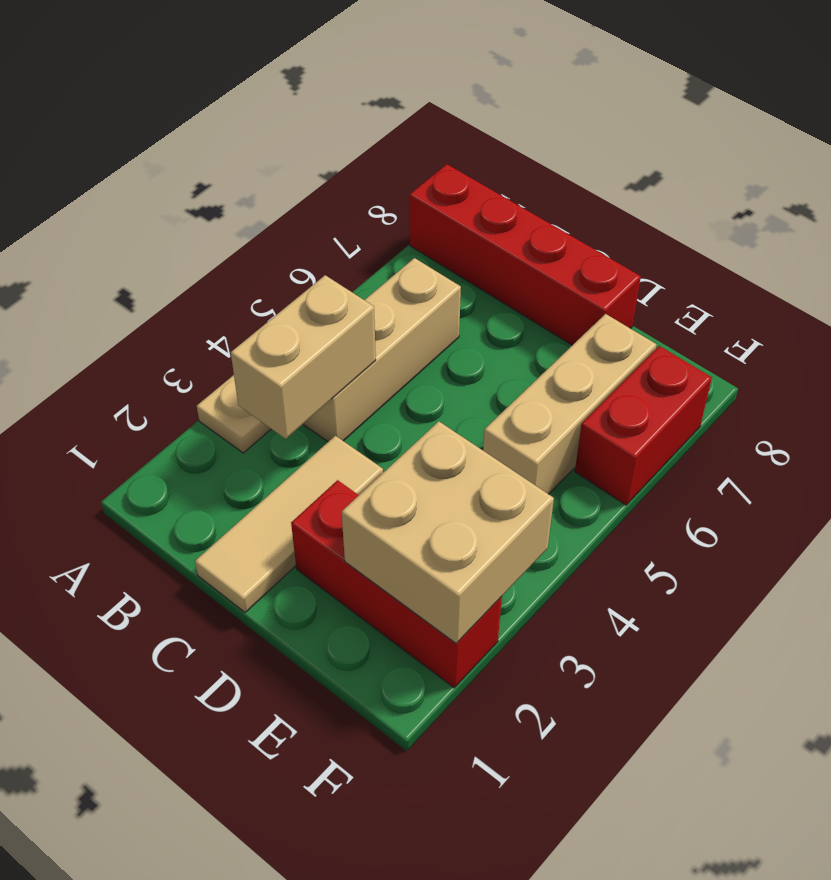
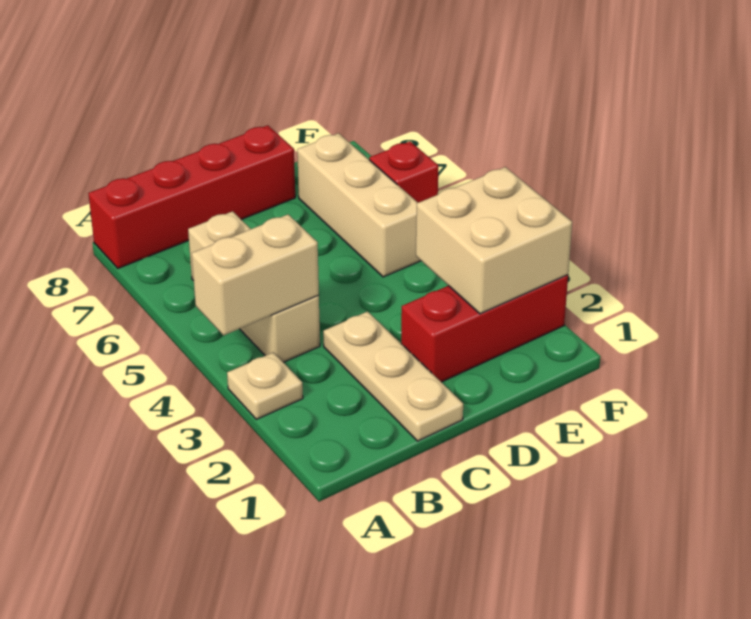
tan brick B3:B4 level 2 -> tan brick A4:B4 level 2
tan tile C1:C3 level 1 -> tan plate C1:C3 level 1
red brick F6:F7 level 1 -> red brick F6 level 1

